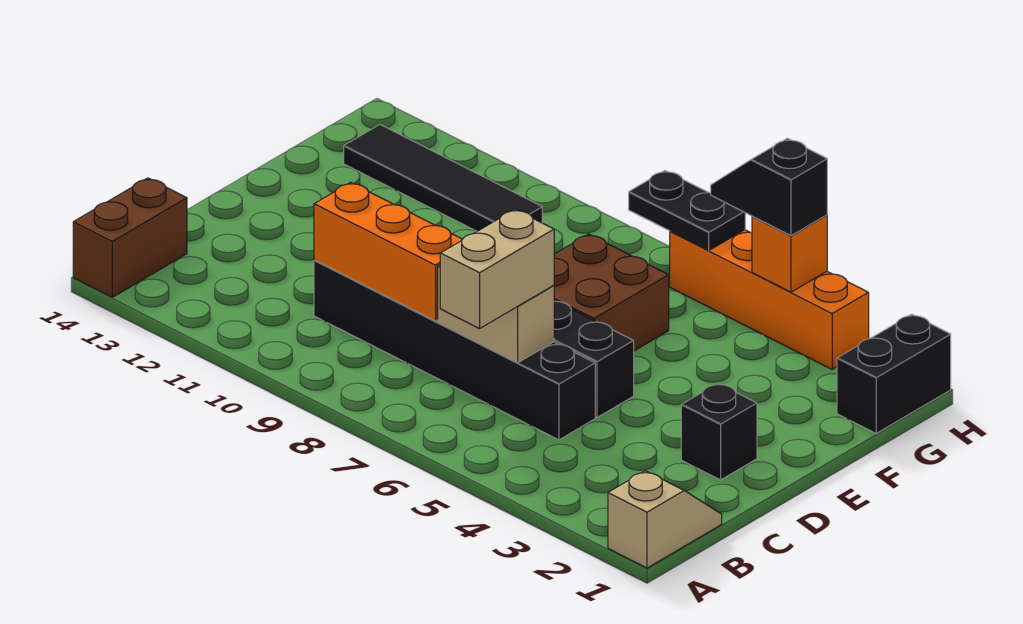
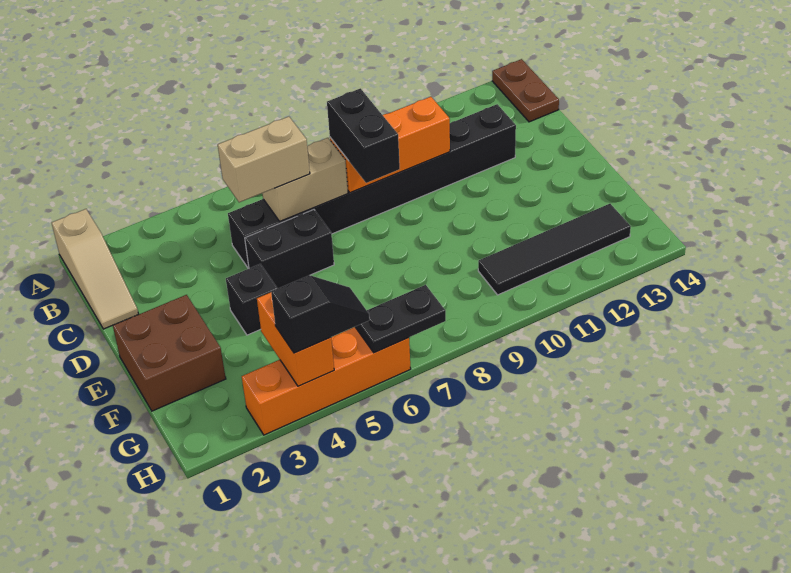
tan slope A1:B1 level 1 top A -> tan slope A1:C1 level 1 top A
brown brick A14:B14 level 1 -> brown plate A14:B14 level 1
tan brick B6:C6 level 3 -> tan brick C5:C6 level 3
black brick C5:C10 level 1 -> black brick C5:C12 level 1
black brick D2 level 1 -> black brick E4 level 1
brown brick E6:F7 level 1 -> brown brick E1:F2 level 1
black brick G1:H1 level 1 -> black brick C8:D8 level 3
orange brick H4 level 2 -> orange brick G4:H4 level 2

